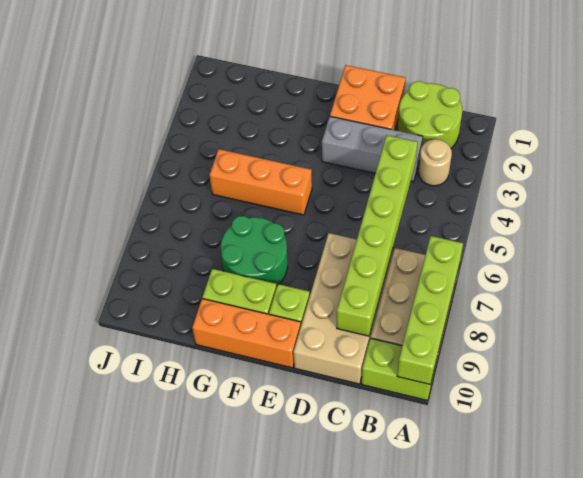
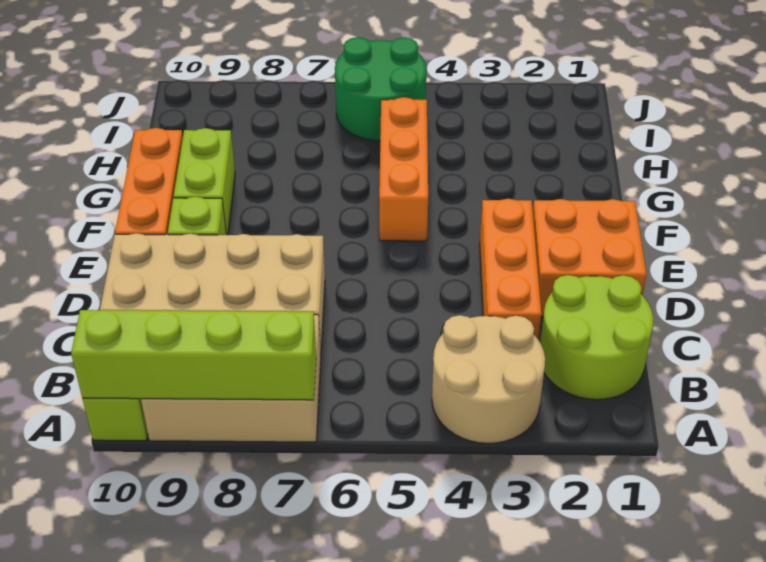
tan round brick B3 level 1 -> tan round brick A3:B4 level 1
grey brick C3:E3 level 1 -> orange brick C3:E3 level 1
lime brick C4:C9 level 2 -> none
green round brick F7:G8 level 1 -> green round brick I5:J6 level 1

